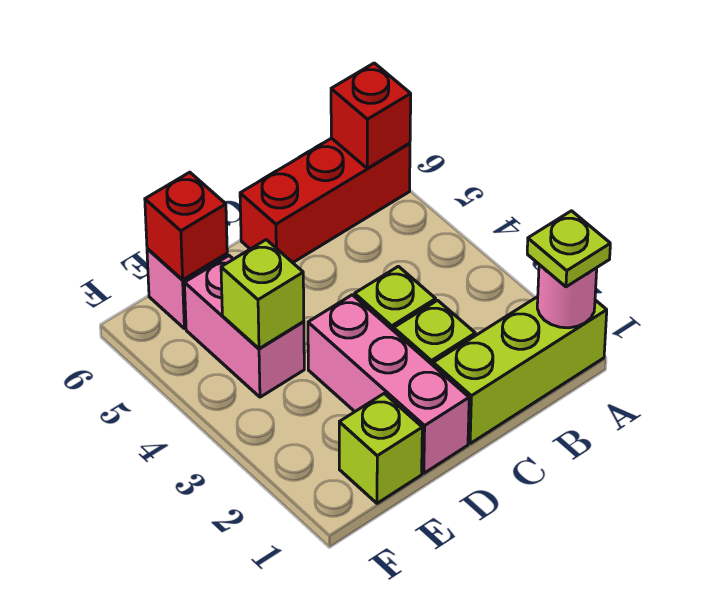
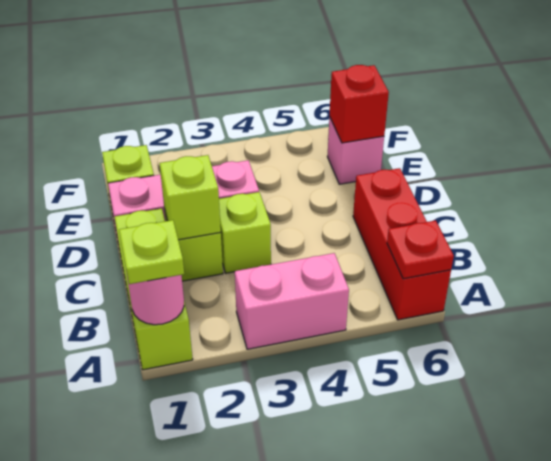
red brick A6 level 2 -> red plate A6 level 2
pink brick E4:E5 level 1 -> pink brick A3:A4 level 1
lime brick E4 level 2 -> lime brick C2 level 2

